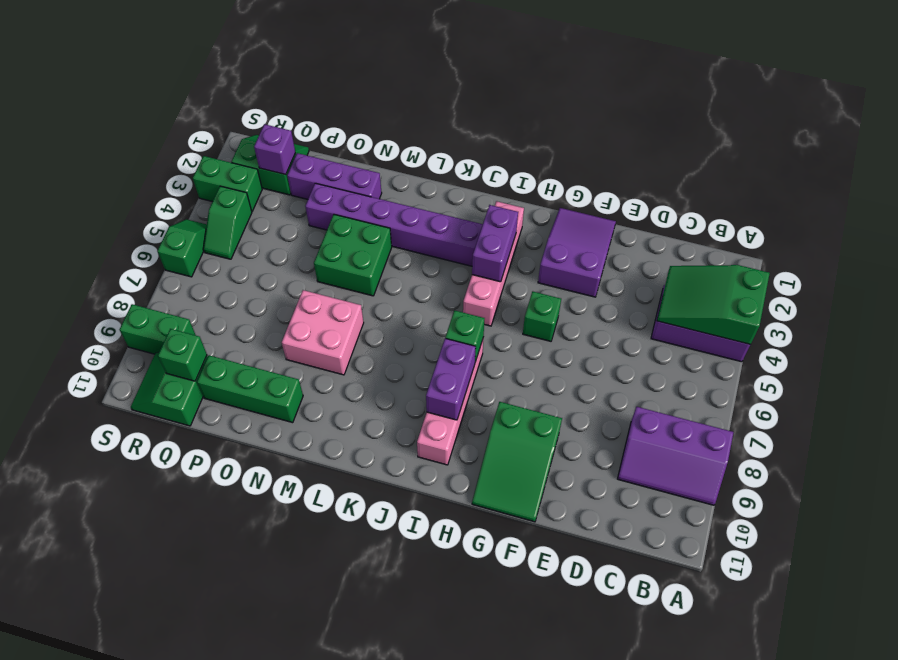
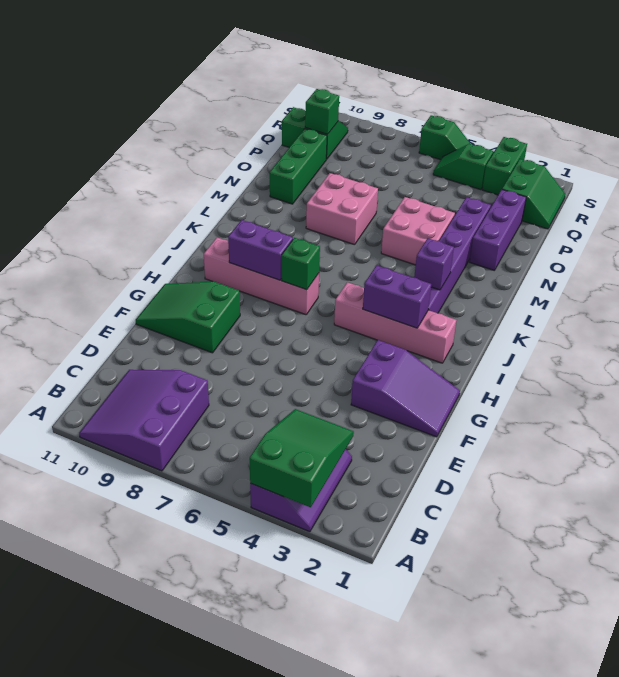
purple slope A8:C9 level 1 top 8 -> purple slope A8:C10 level 1 top 8
green brick G5 level 1 -> none
green brick M4:N5 level 1 -> pink brick M4:N5 level 1
purple brick Q2 level 2 -> purple brick K3 level 2
green brick R9:S9 level 1 -> none

